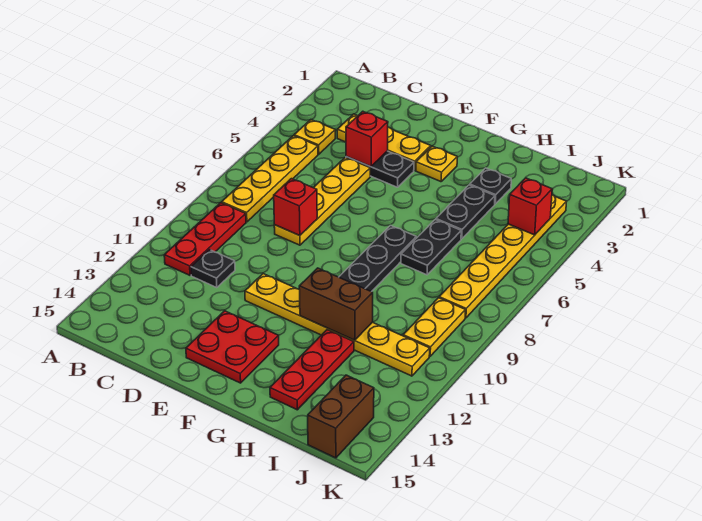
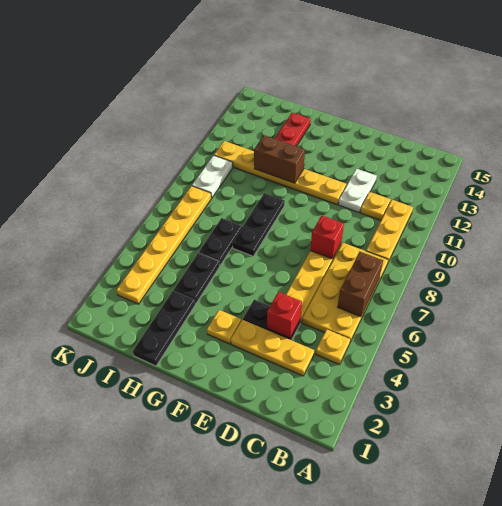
yellow plate B5:B8 level 1 -> yellow plate B5:C8 level 1
red plate B9:B11 level 1 -> yellow plate B9:B11 level 1
black plate C11 level 1 -> yellow plate C11 level 1
none -> white plate D11:D12 level 1
red plate E13:F14 level 1 -> none
black plate H3 level 1 -> black plate H1:H3 level 1
red brick J4 level 2 -> none
yellow plate J9:J10 level 1 -> white plate J9:J10 level 1
brown brick J14:J15 level 1 -> brown brick B6:B7 level 2

